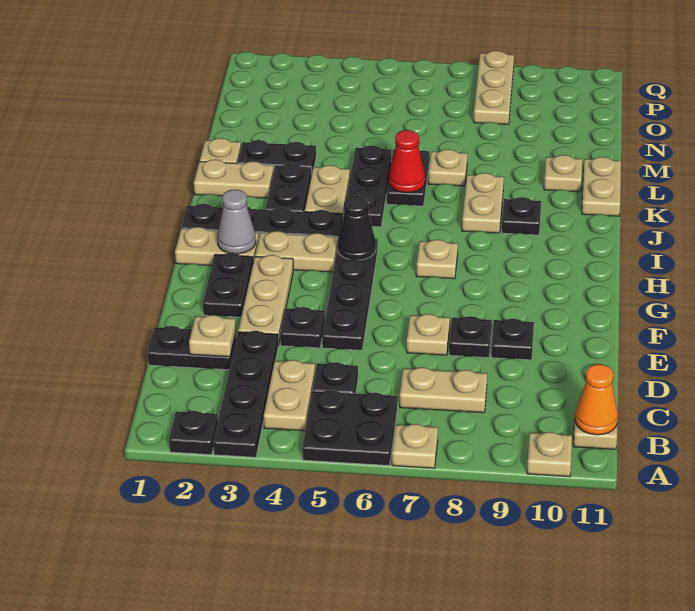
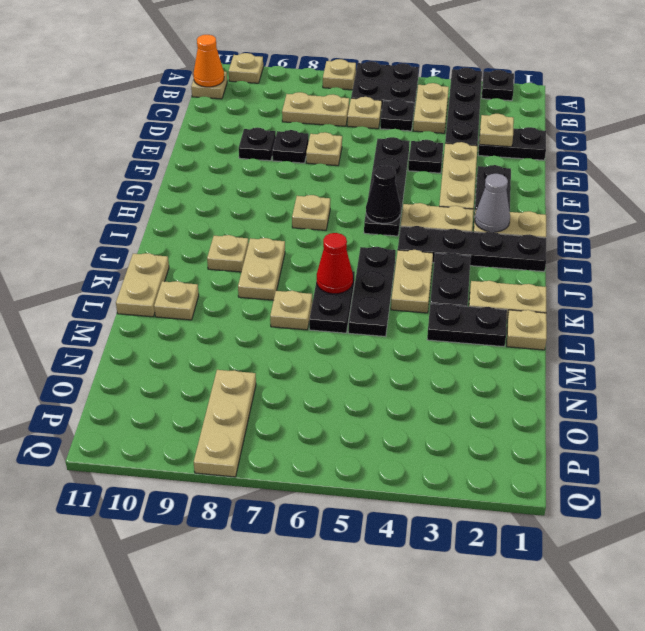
none -> tan plate C6 level 1
black plate J9 level 1 -> tan plate J9 level 1

